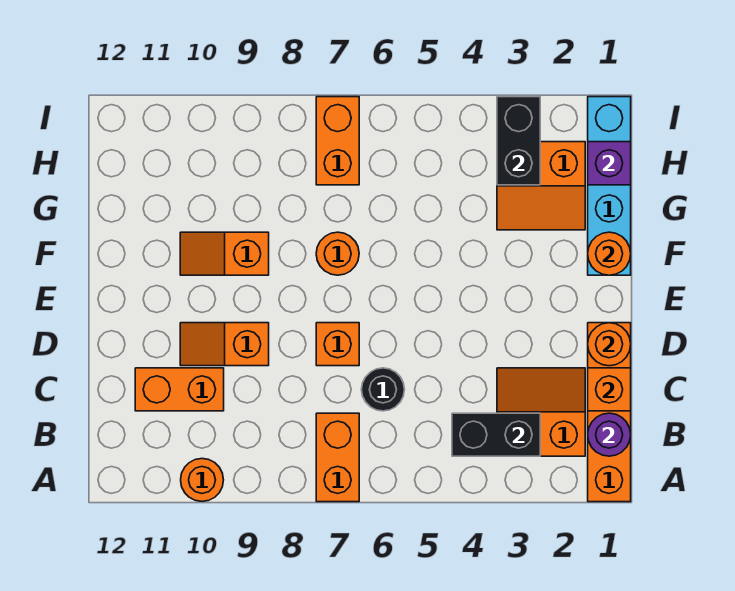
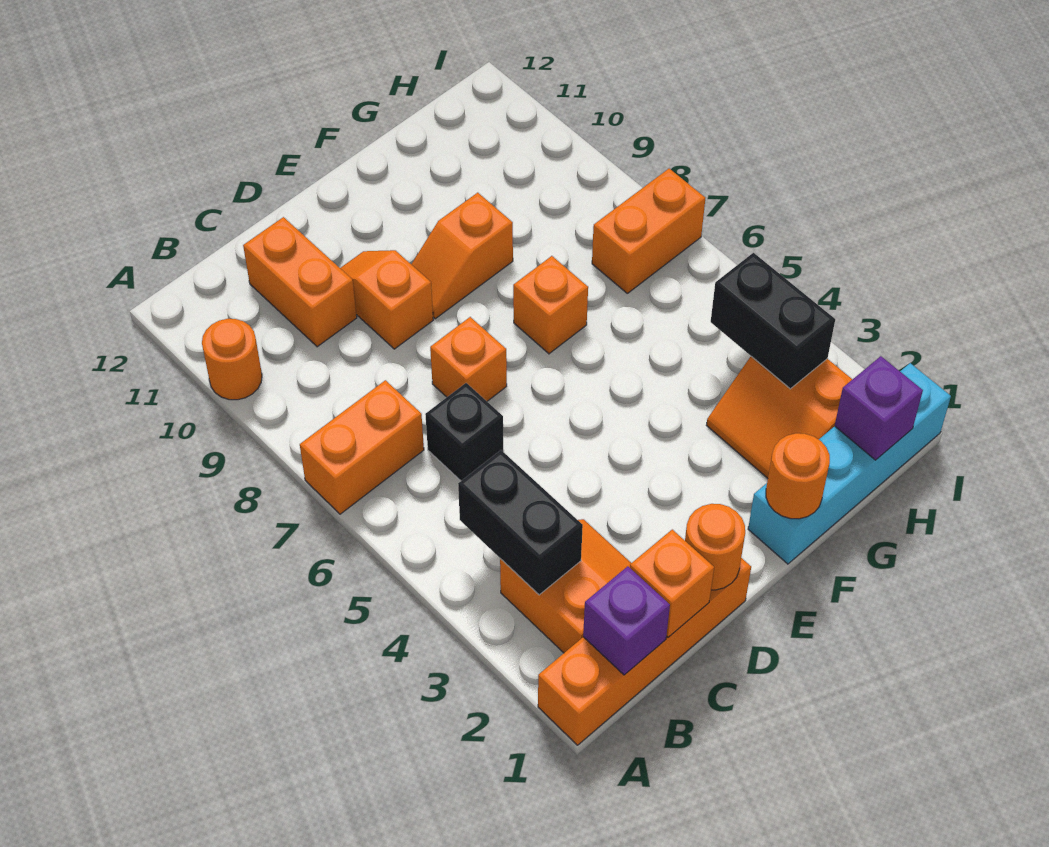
purple round brick B1 level 2 -> purple brick B1 level 2
black round brick C6 level 1 -> black brick C6 level 1
orange round brick F7 level 1 -> orange brick F7 level 1
orange slope F9:F10 level 1 top 9 -> orange slope E9:F9 level 1 top F
black brick H3:I3 level 2 -> black brick H3:H4 level 2

